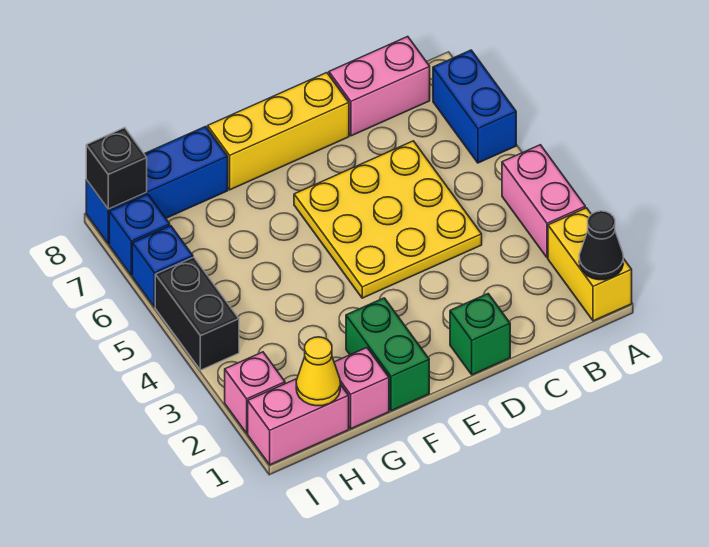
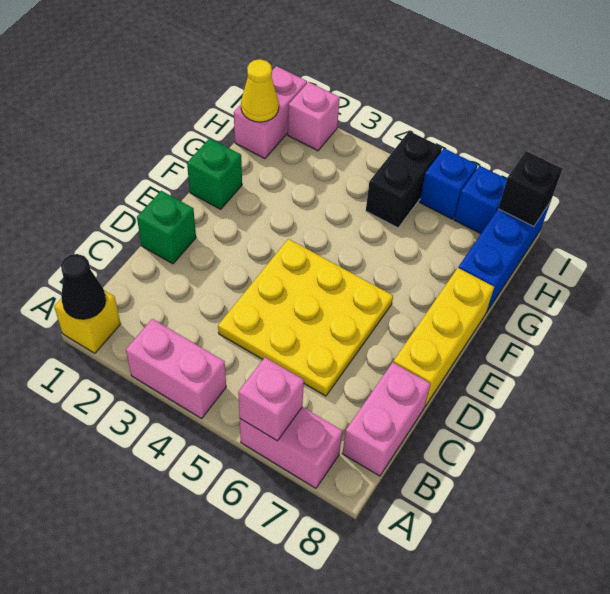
yellow brick A1:A2 level 1 -> yellow brick A1 level 1
blue brick A6:A7 level 1 -> pink brick A6:A7 level 1
green brick F1:F2 level 1 -> green brick F1 level 1
pink brick G1 level 1 -> pink brick A6 level 2
black brick I4:I5 level 1 -> black brick H5:I5 level 1

